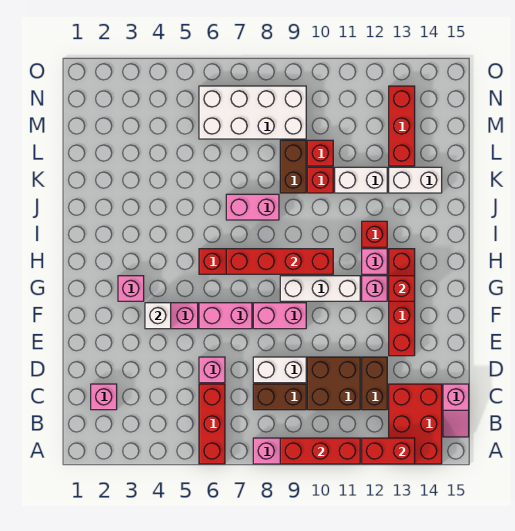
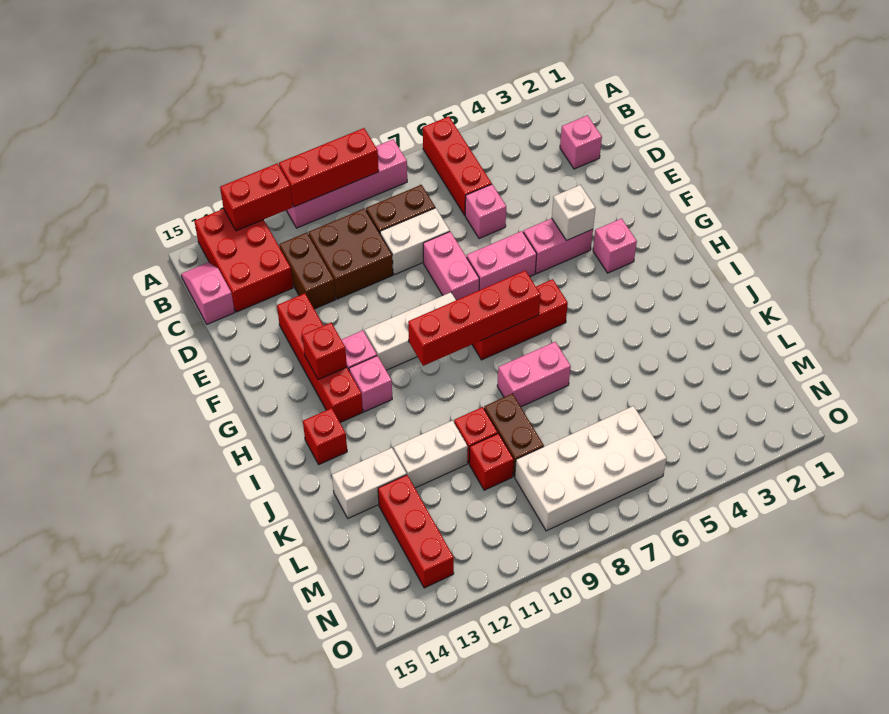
pink brick F8:F9 level 1 -> pink brick E8:F8 level 1
red brick I12 level 1 -> red brick I14 level 1

